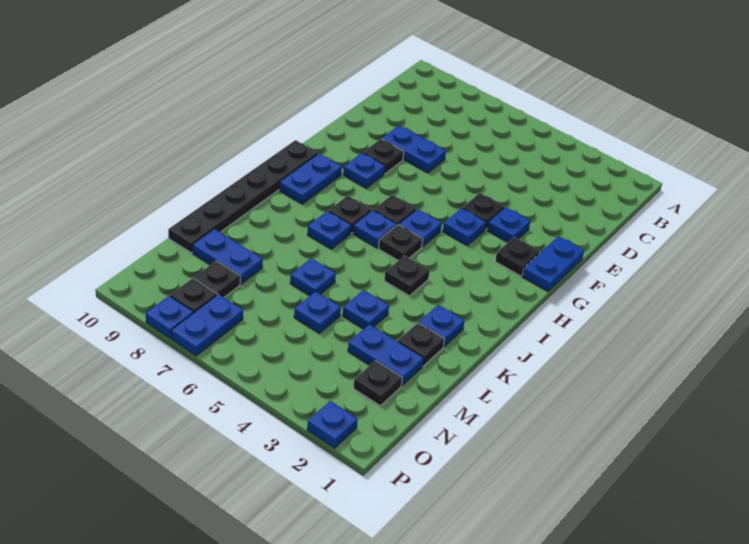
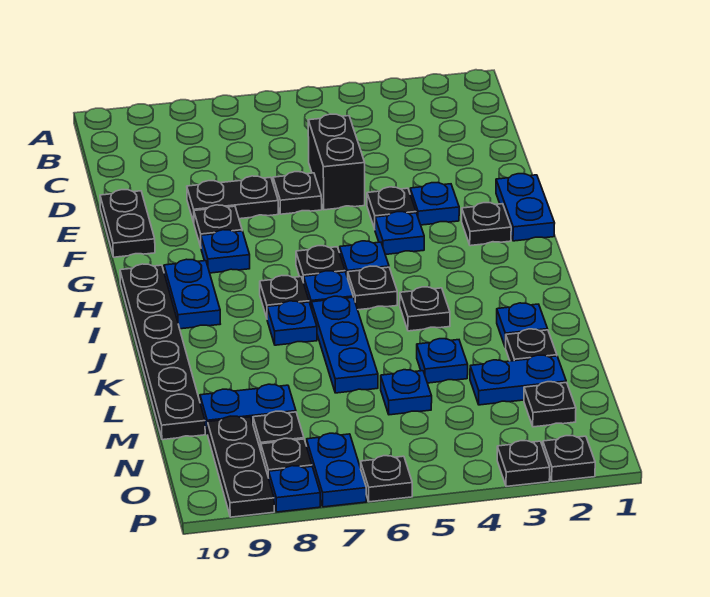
none -> black brick D5:E5 level 1
none -> black plate E6 level 1
blue plate E7:E8 level 1 -> black plate E7:E8 level 1
none -> black plate E10:F10 level 1
blue plate L6 level 1 -> blue plate J6:L6 level 1
none -> black plate N9:P9 level 1
blue plate P2 level 1 -> black plate P2 level 1
none -> black plate P3 level 1
none -> black plate P6 level 1

